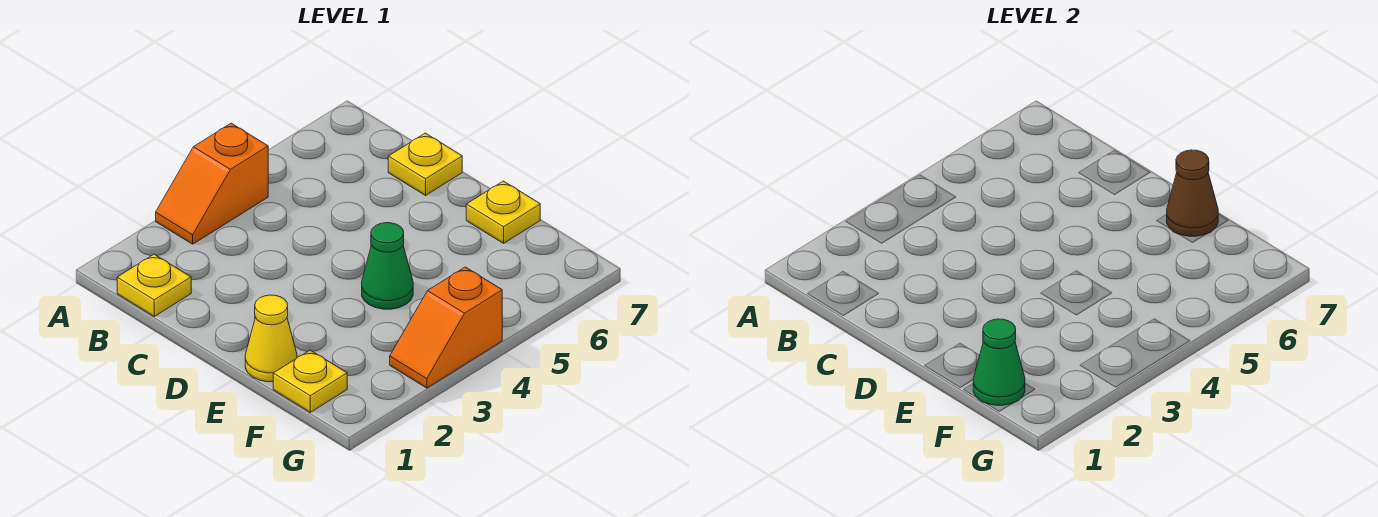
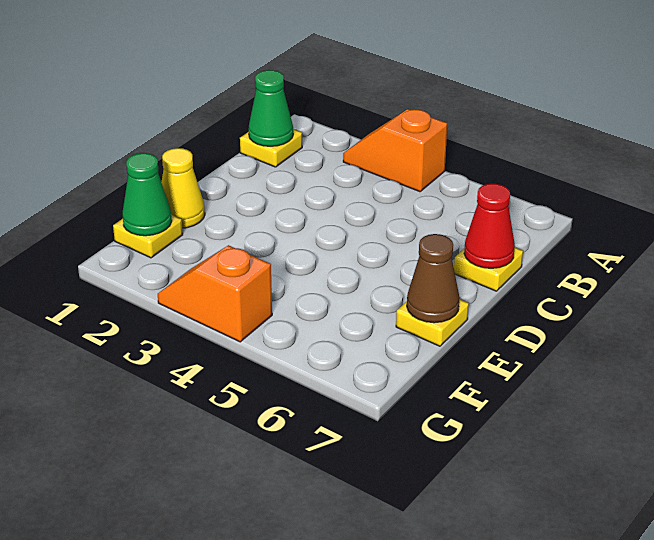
none -> red cone C7 level 2
green cone E4 level 1 -> green cone B1 level 2

